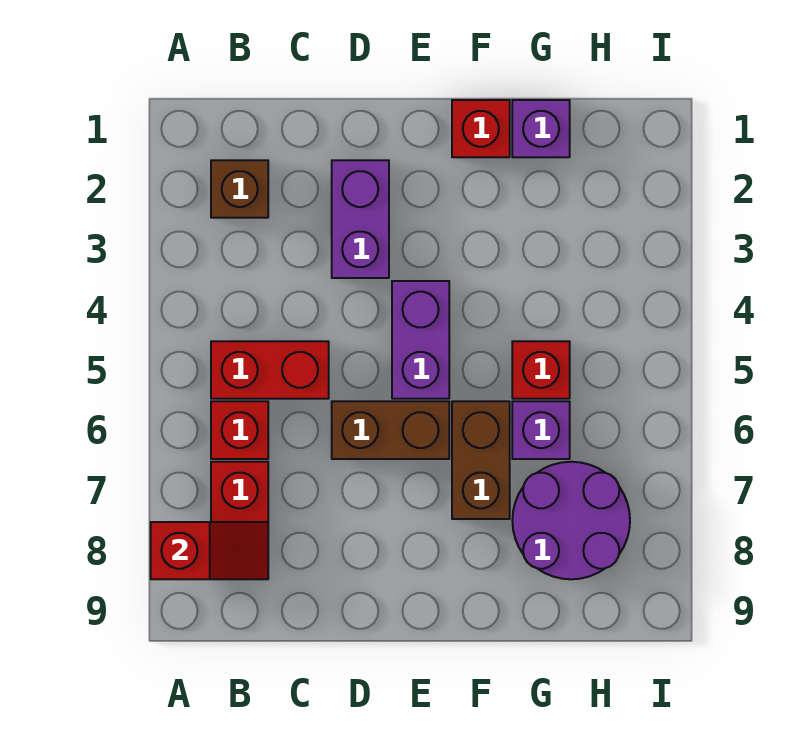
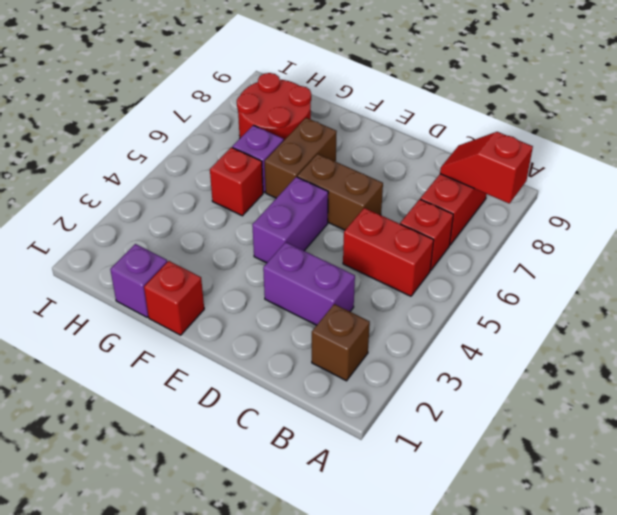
purple brick D2:D3 level 1 -> purple brick C3:D3 level 1
purple round brick G7:H8 level 1 -> red round brick G7:H8 level 1

